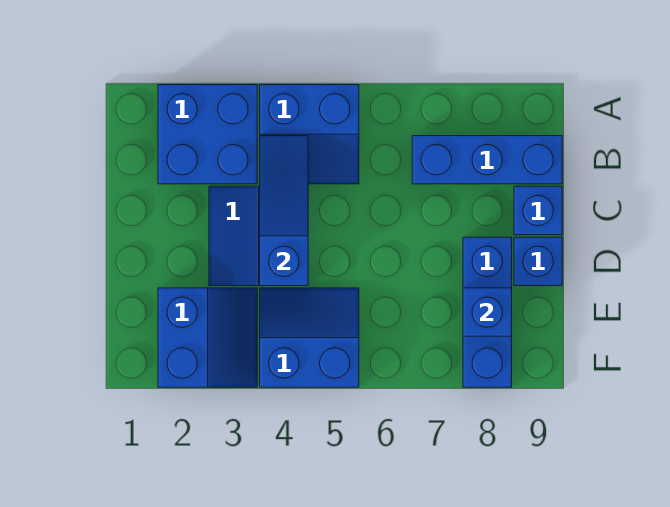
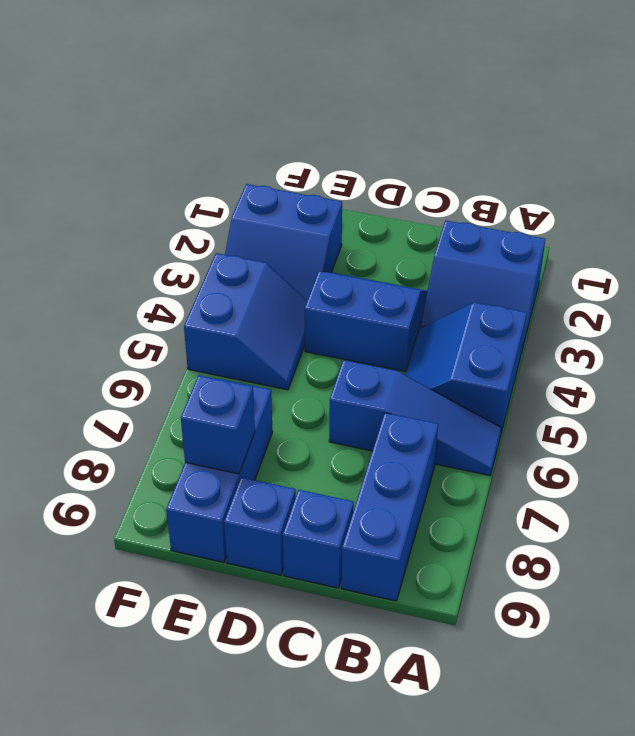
blue brick A2:B3 level 1 -> blue slope A2:B3 level 1 top 2
blue slope B4:D4 level 2 top D -> blue slope A6:C6 level 1 top C
blue brick D8:F8 level 1 -> blue brick E7:E9 level 1

